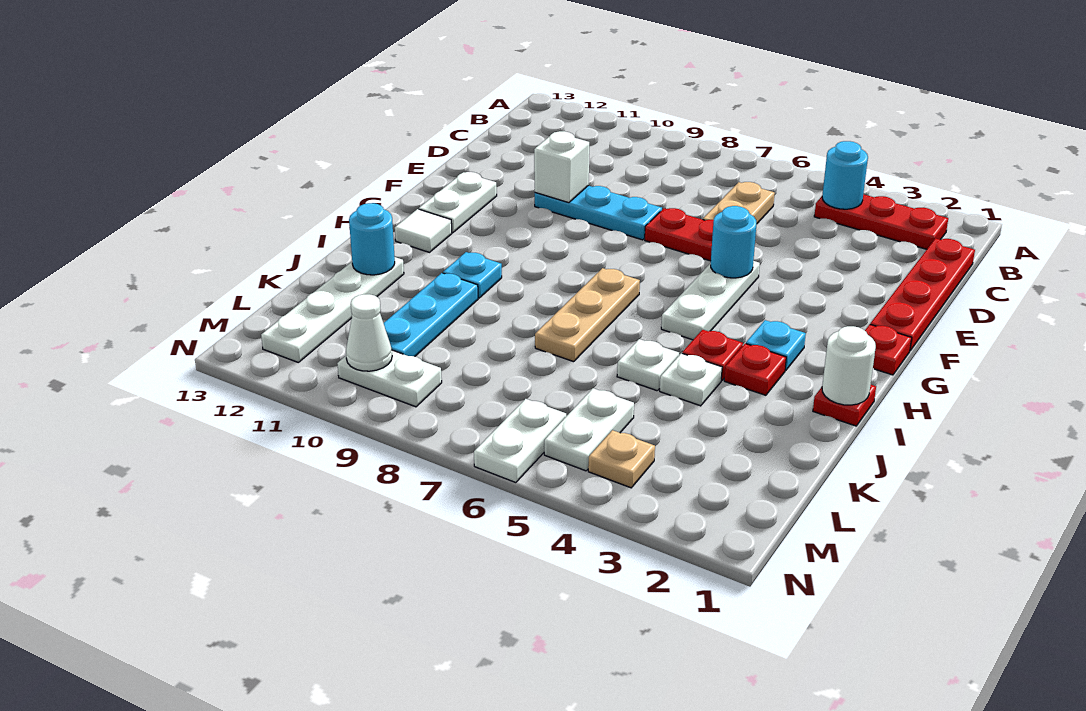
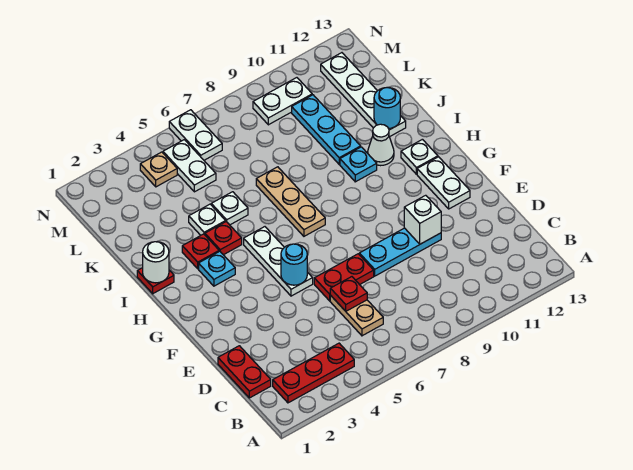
cyan round brick B4 level 2 -> none
red plate C1:F1 level 1 -> red plate C1:D1 level 1
red plate G1 level 1 -> red plate D6 level 2
white tile H12 level 1 -> white plate H12 level 1
white cone M10 level 2 -> white cone I11 level 1

